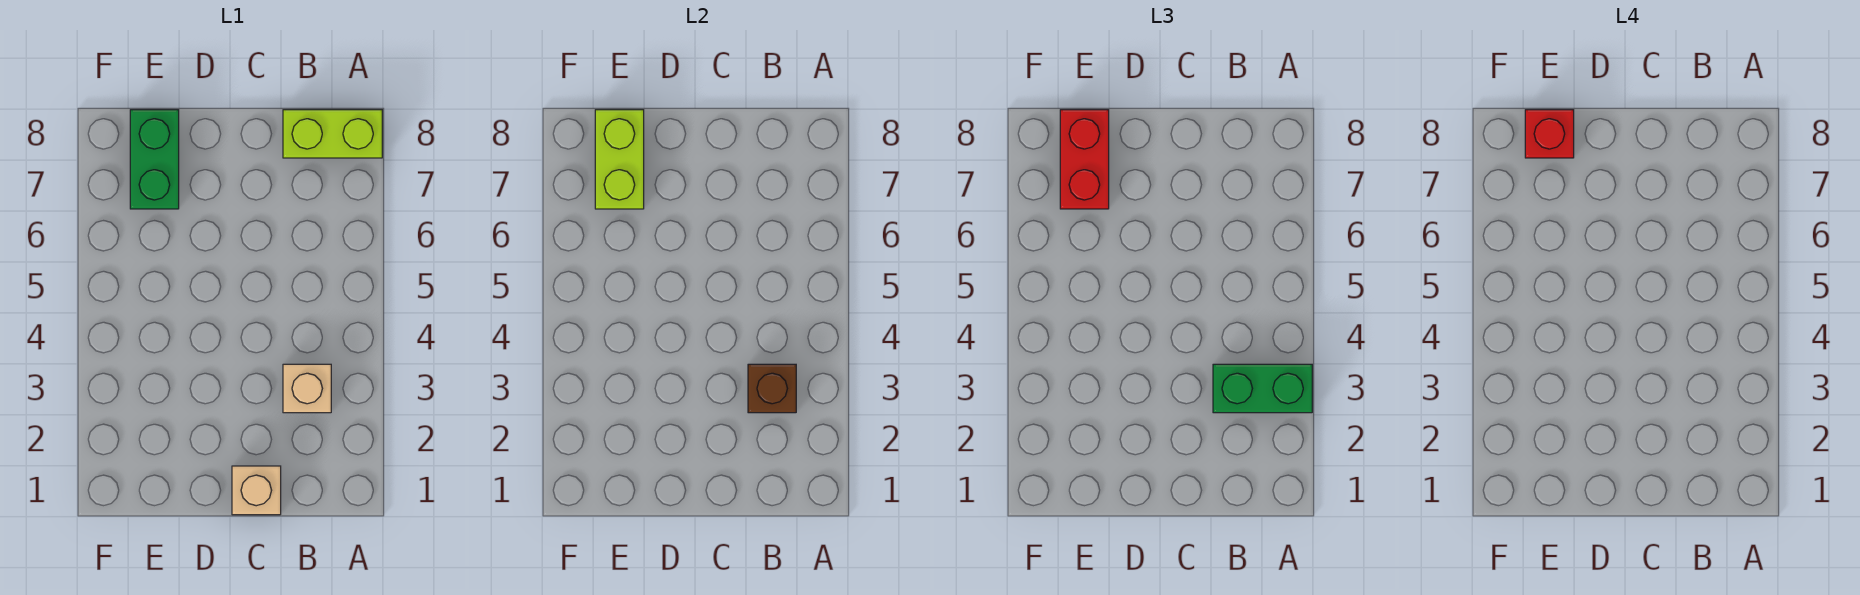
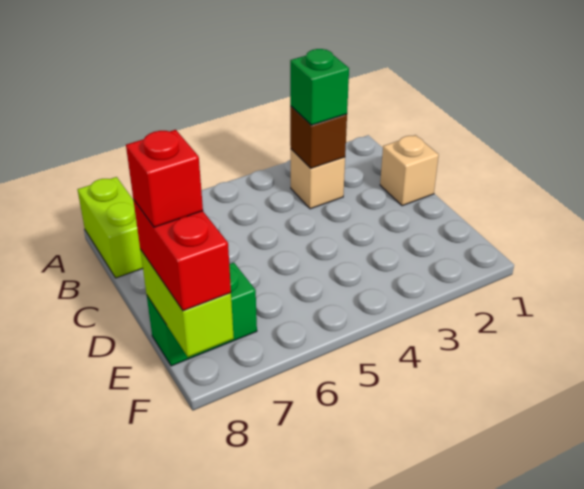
green brick A3:B3 level 3 -> green brick B3 level 3
lime brick E7:E8 level 2 -> lime brick E8:F8 level 2
red brick E7:E8 level 3 -> red brick E8:F8 level 3

